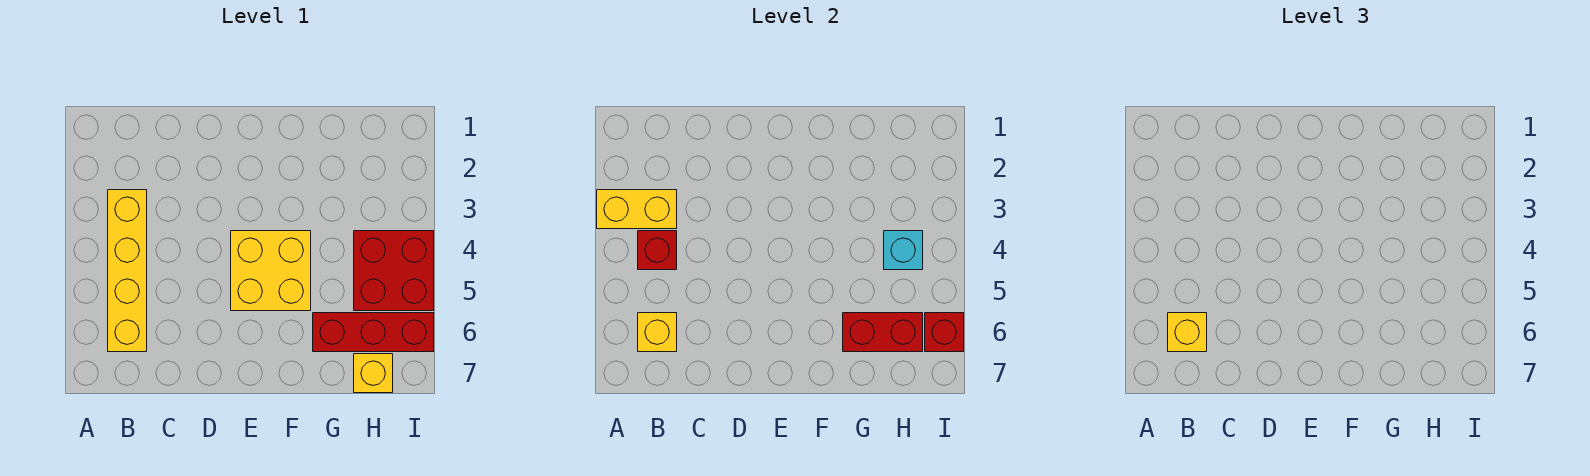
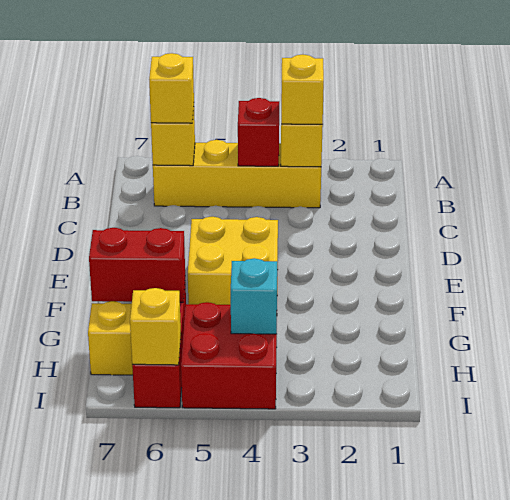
none -> yellow brick B3 level 3
red brick G6:H6 level 2 -> red brick G6:G7 level 2
red brick I6 level 2 -> yellow brick I6 level 2

